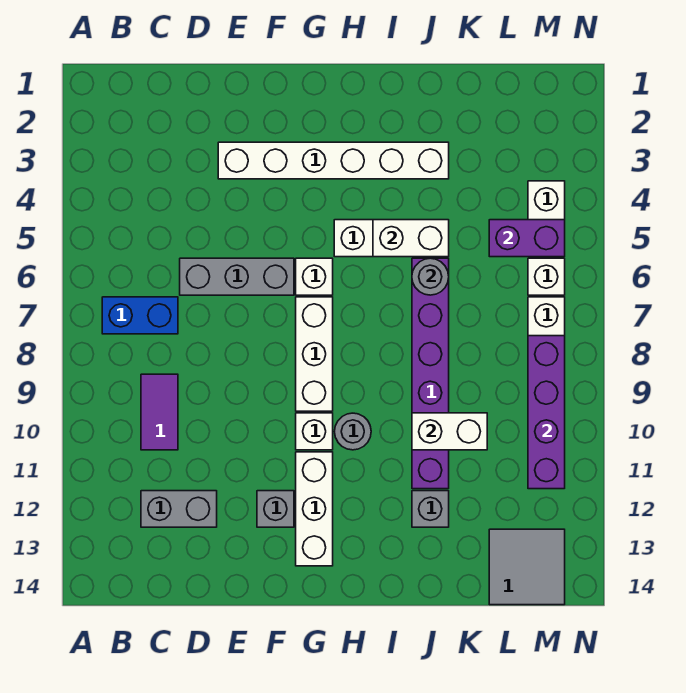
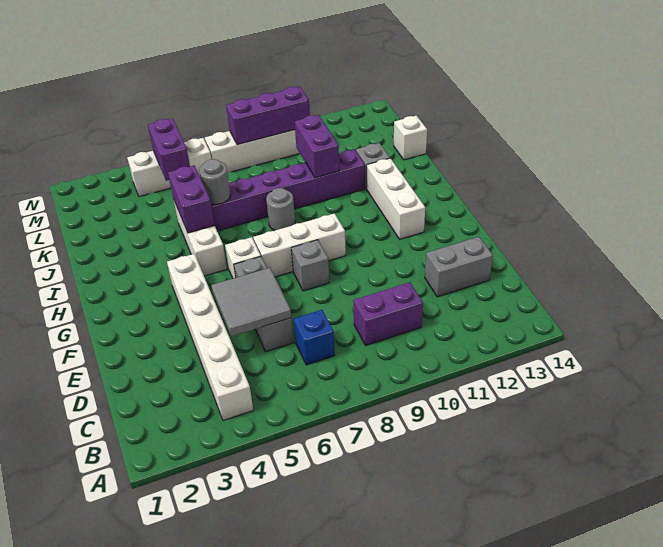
blue brick B7:C7 level 1 -> blue brick C7 level 1
purple tile C9:C10 level 1 -> purple brick C9:C10 level 1
grey brick C12:D12 level 1 -> grey brick D12:D13 level 1
white brick E3:J3 level 1 -> white brick B4:G4 level 1
grey brick F12 level 1 -> grey brick F8 level 1
white brick G10 level 1 -> white brick K14 level 1
white brick G11:G13 level 1 -> white brick G12:I12 level 1
grey round brick H10 level 1 -> grey round brick I8 level 1
white brick I5:J5 level 2 -> purple brick I5:J5 level 2
white brick J10:K10 level 2 -> purple brick J10:K10 level 2
grey tile L13:M14 level 1 -> grey tile D5:E6 level 2
purple brick M8:M11 level 2 -> purple brick M8:M10 level 2

